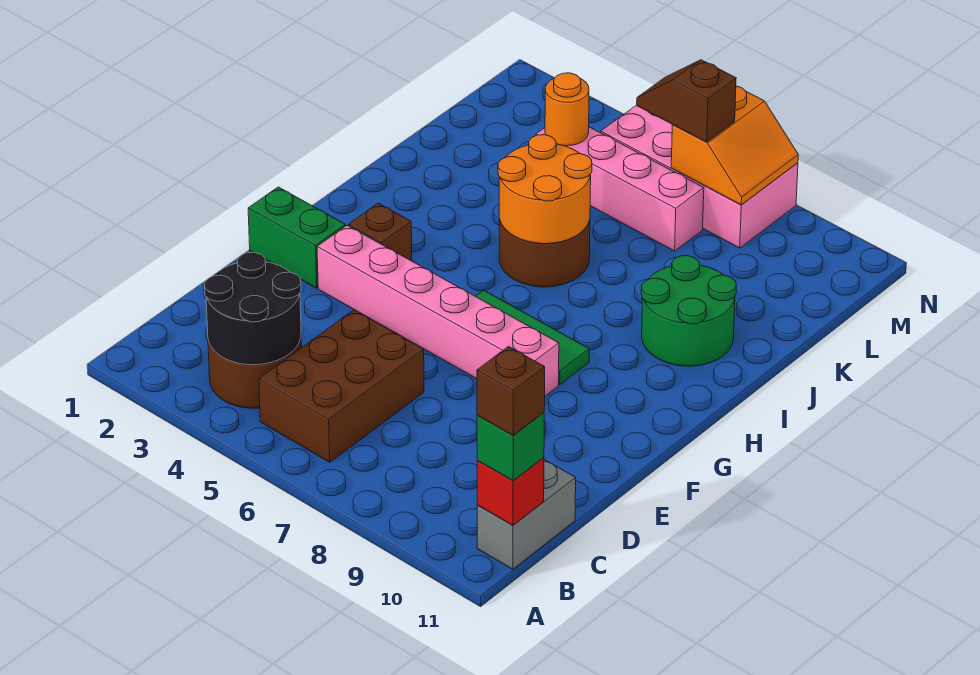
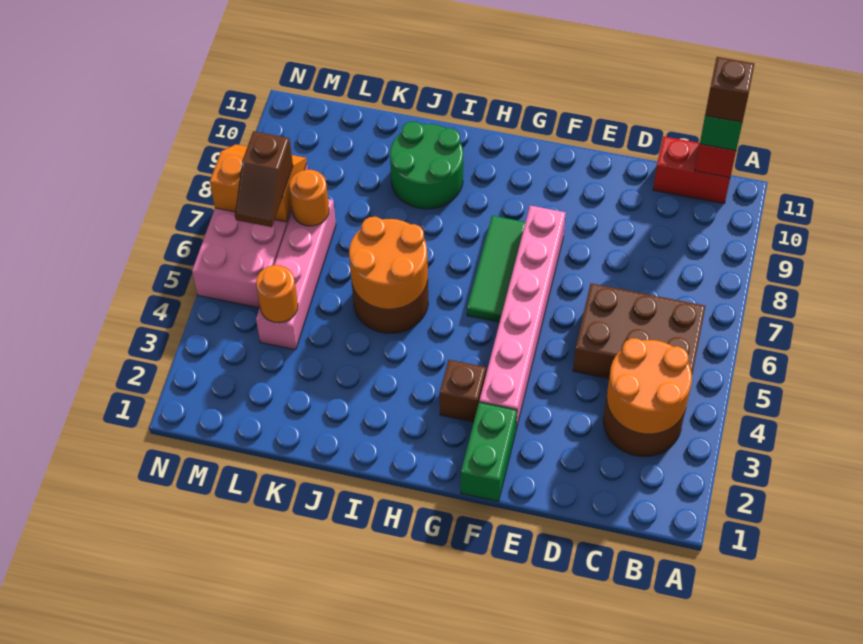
black round brick B3:C4 level 2 -> orange round brick B3:C4 level 2
grey brick B11:C11 level 1 -> red brick B11:C11 level 1
none -> orange round brick L7 level 2

